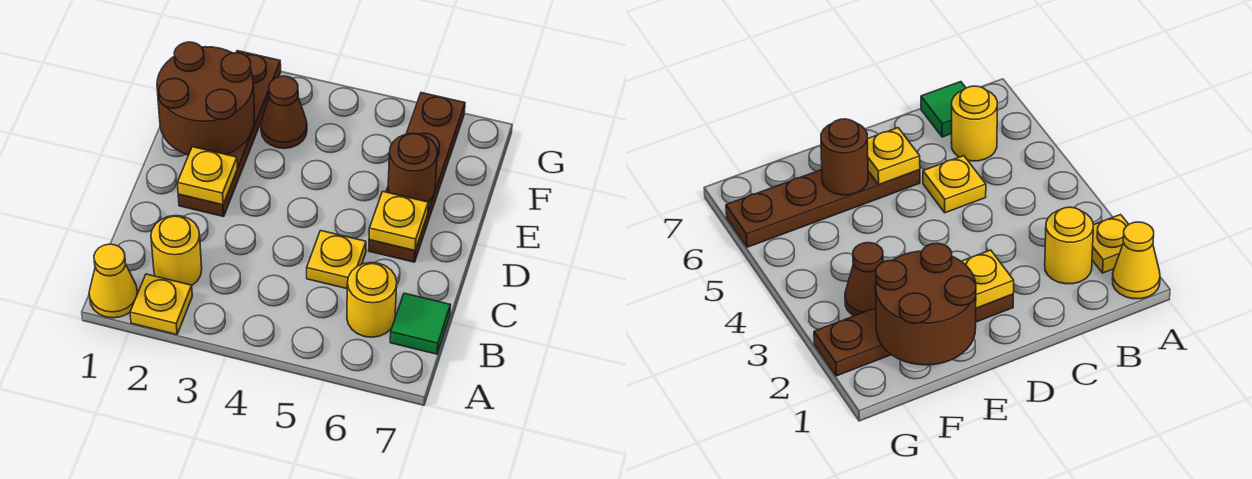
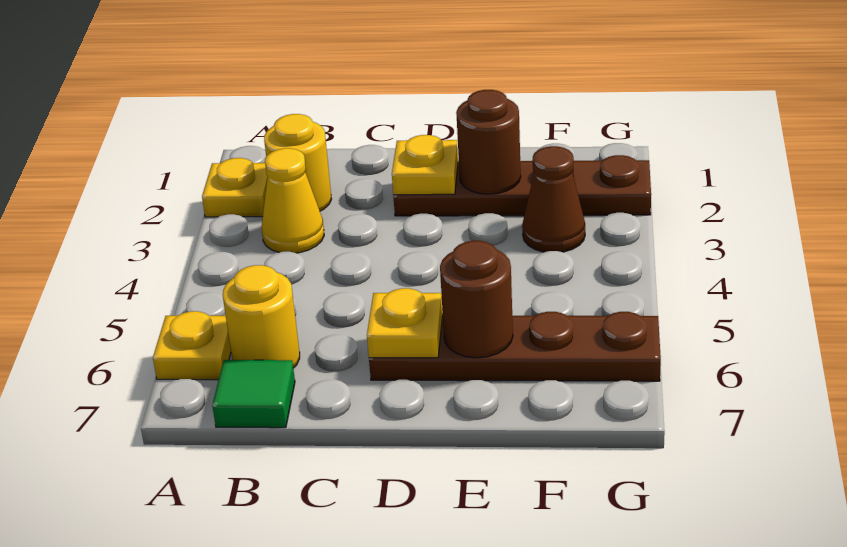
yellow cone A1 level 1 -> yellow cone B3 level 1
yellow plate C5 level 1 -> yellow plate A6 level 1
brown round brick E1:F2 level 2 -> brown round brick E2 level 2

